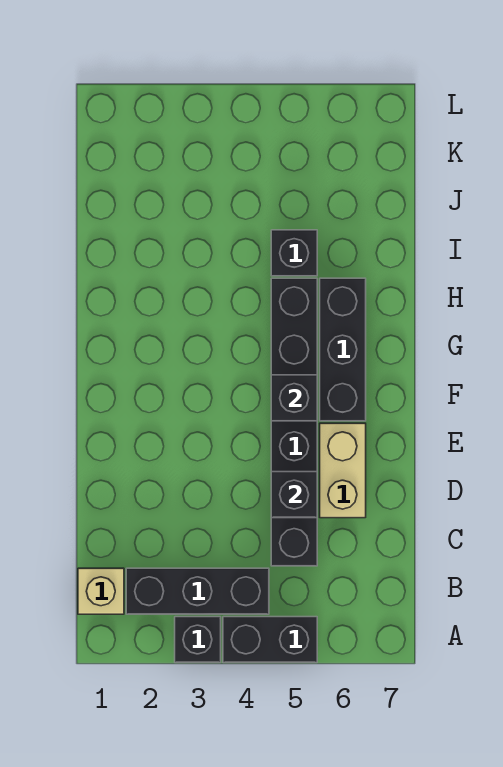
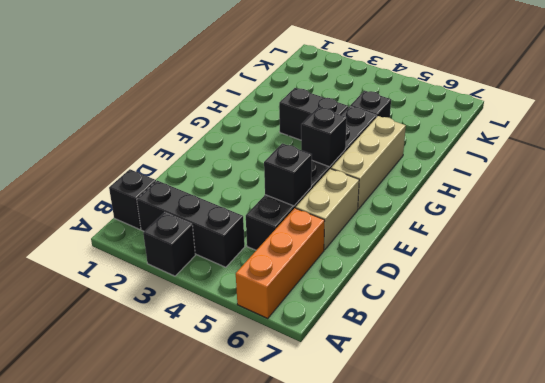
black brick A4:A5 level 1 -> black brick H3:H4 level 1
none -> orange brick A6:C6 level 1
tan brick B1 level 1 -> black brick B1 level 1
black brick F6:H6 level 1 -> tan brick F6:H6 level 1

